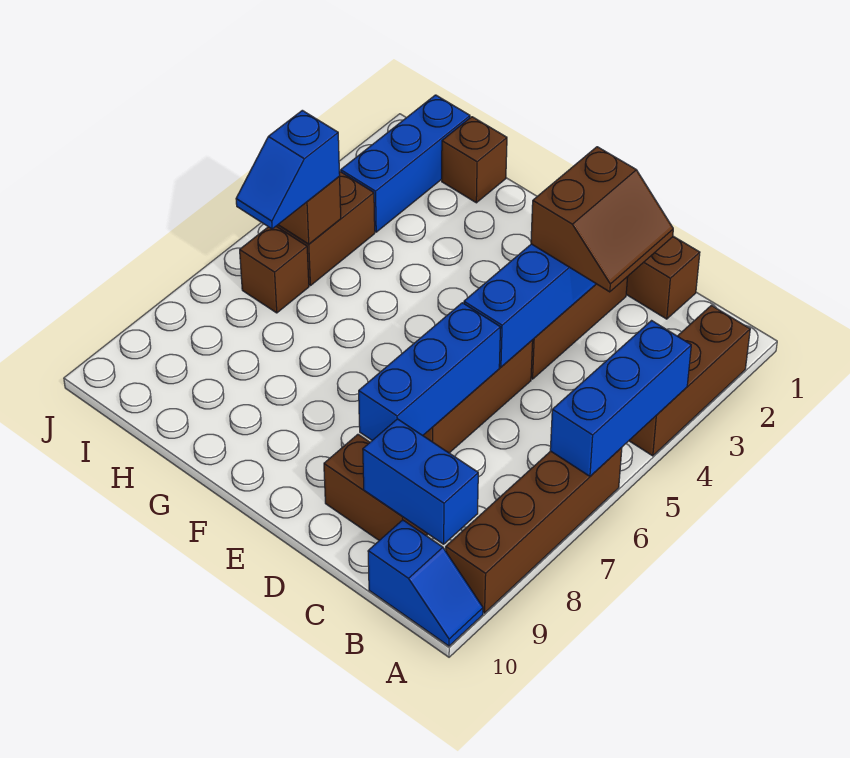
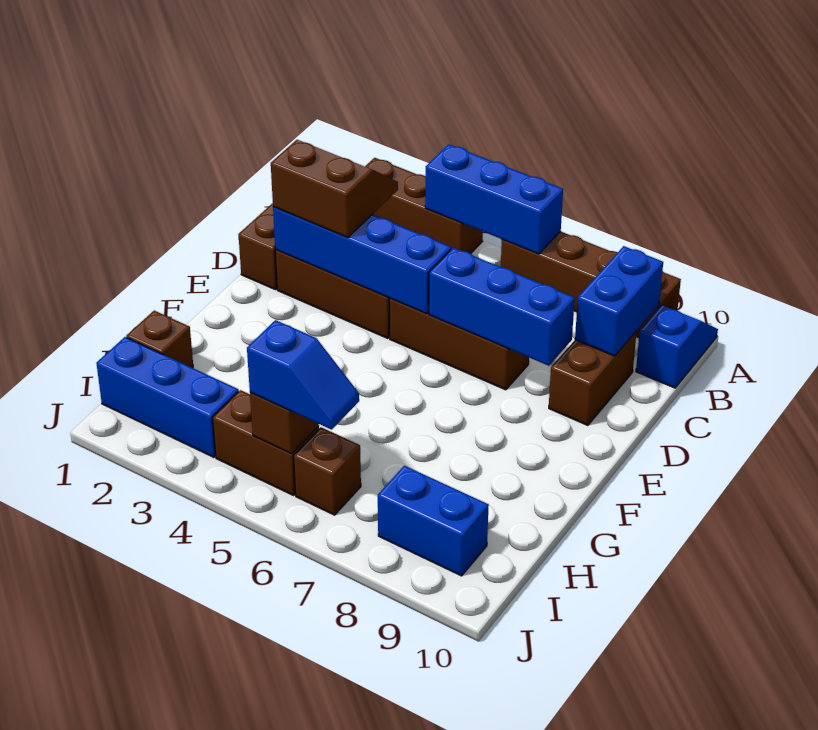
none -> blue brick I8:I9 level 1

